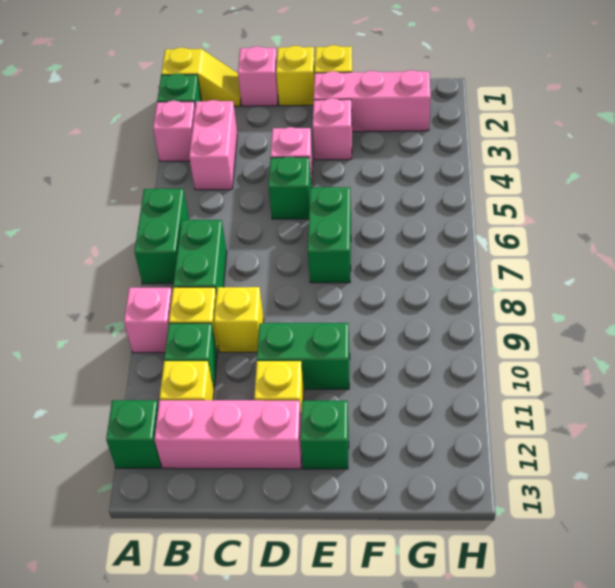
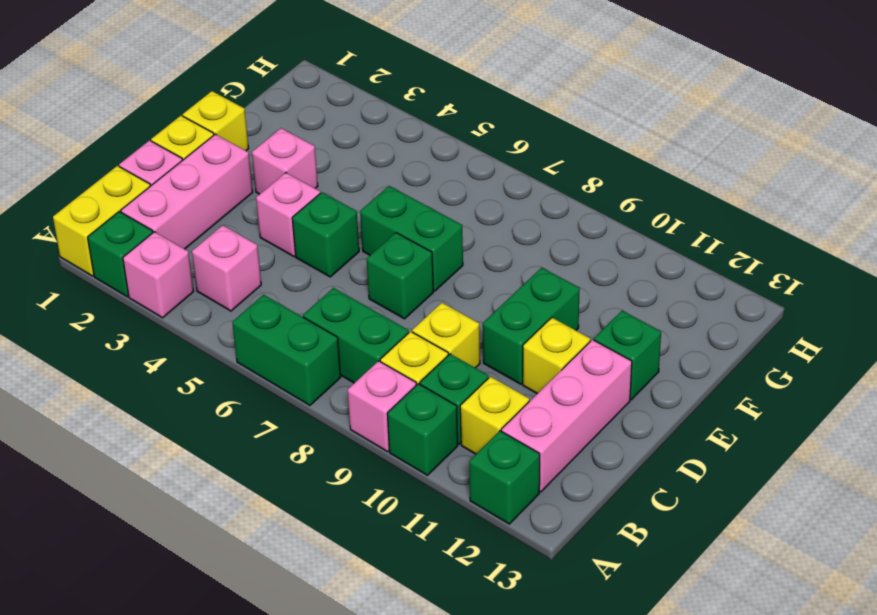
yellow slope A1:B1 level 1 top A -> yellow brick A1:B1 level 1
none -> green brick A10 level 1
pink brick B3:B4 level 1 -> pink brick B4 level 1
none -> green brick D7 level 1
pink brick E2:G2 level 1 -> pink brick B2:D2 level 1

